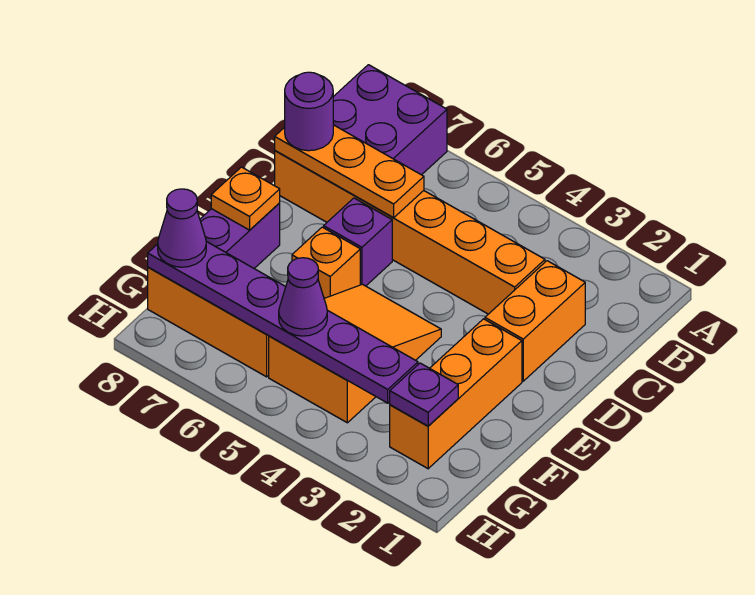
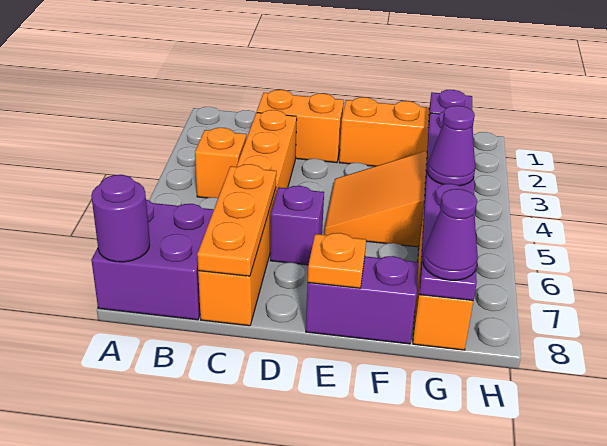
purple round brick C8 level 3 -> purple round brick A8 level 2
orange brick E6 level 1 -> orange brick B4 level 1

